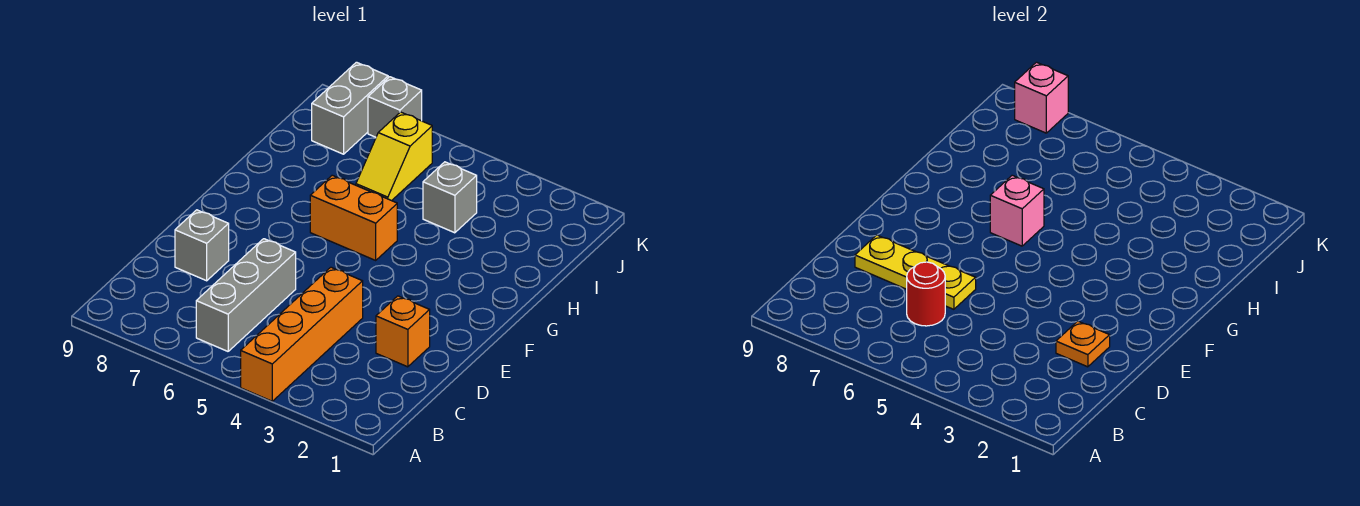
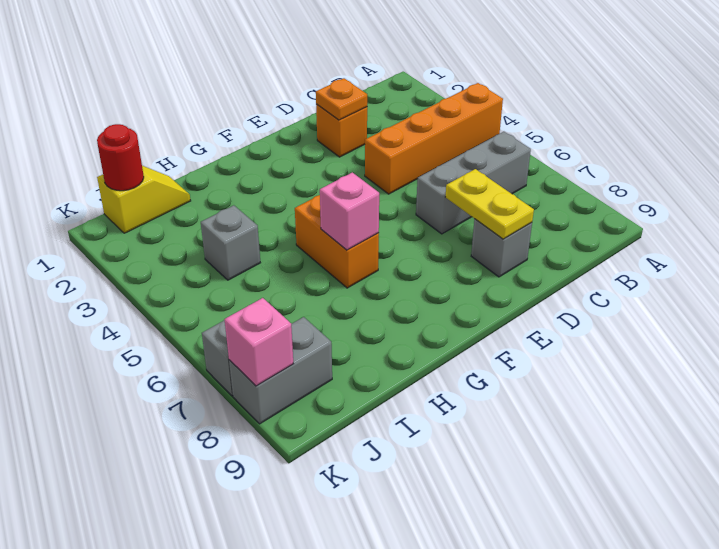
red round brick C6 level 2 -> red round brick J1 level 2
yellow plate D6:D8 level 2 -> yellow plate D7:D8 level 2
yellow slope I6:J6 level 1 top J -> yellow slope I1:J1 level 1 top J

